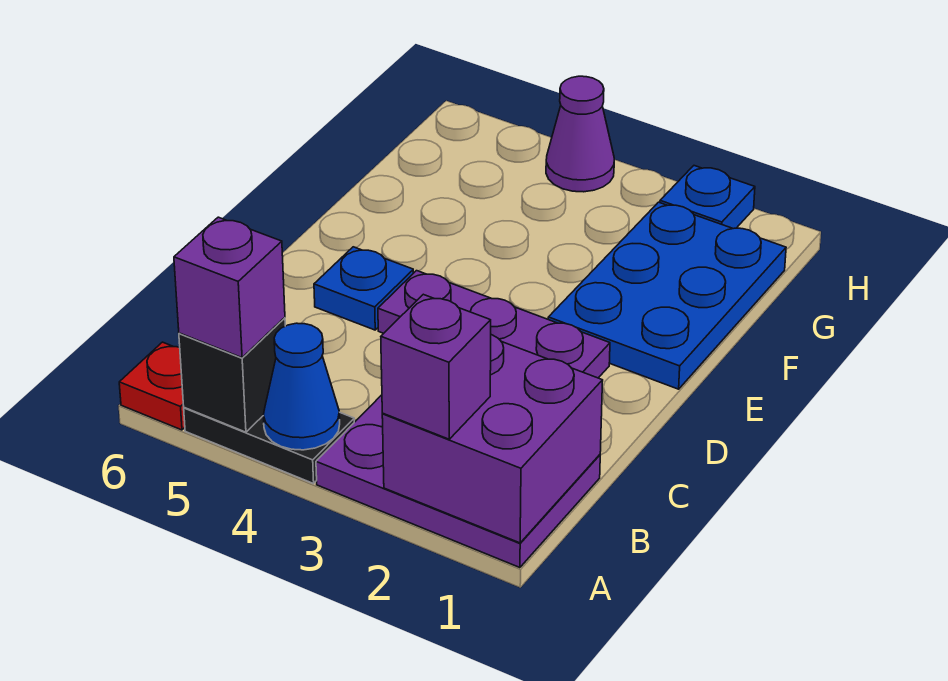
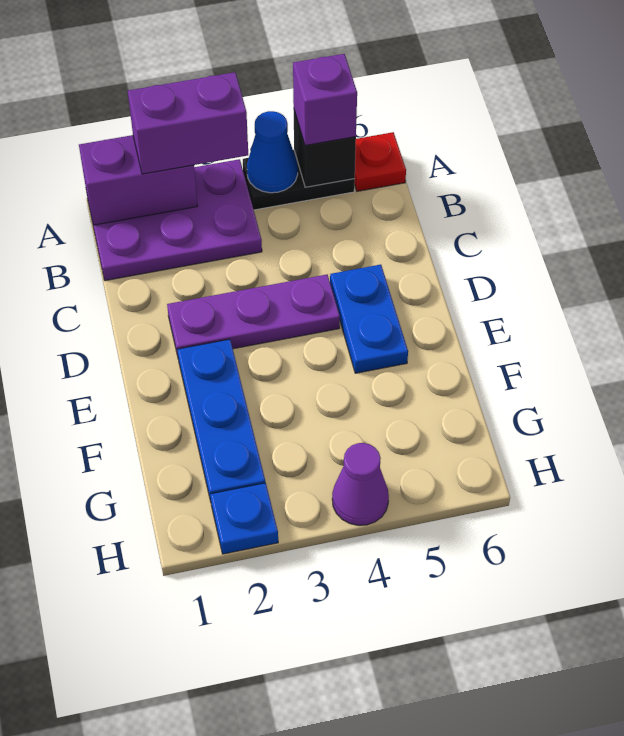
purple brick A1:B2 level 2 -> purple brick A1:A2 level 2
purple brick A2 level 3 -> purple brick A2:A3 level 3
blue plate D5 level 1 -> blue plate D5:E5 level 1
blue plate E1:G2 level 1 -> blue plate E2:G2 level 1

